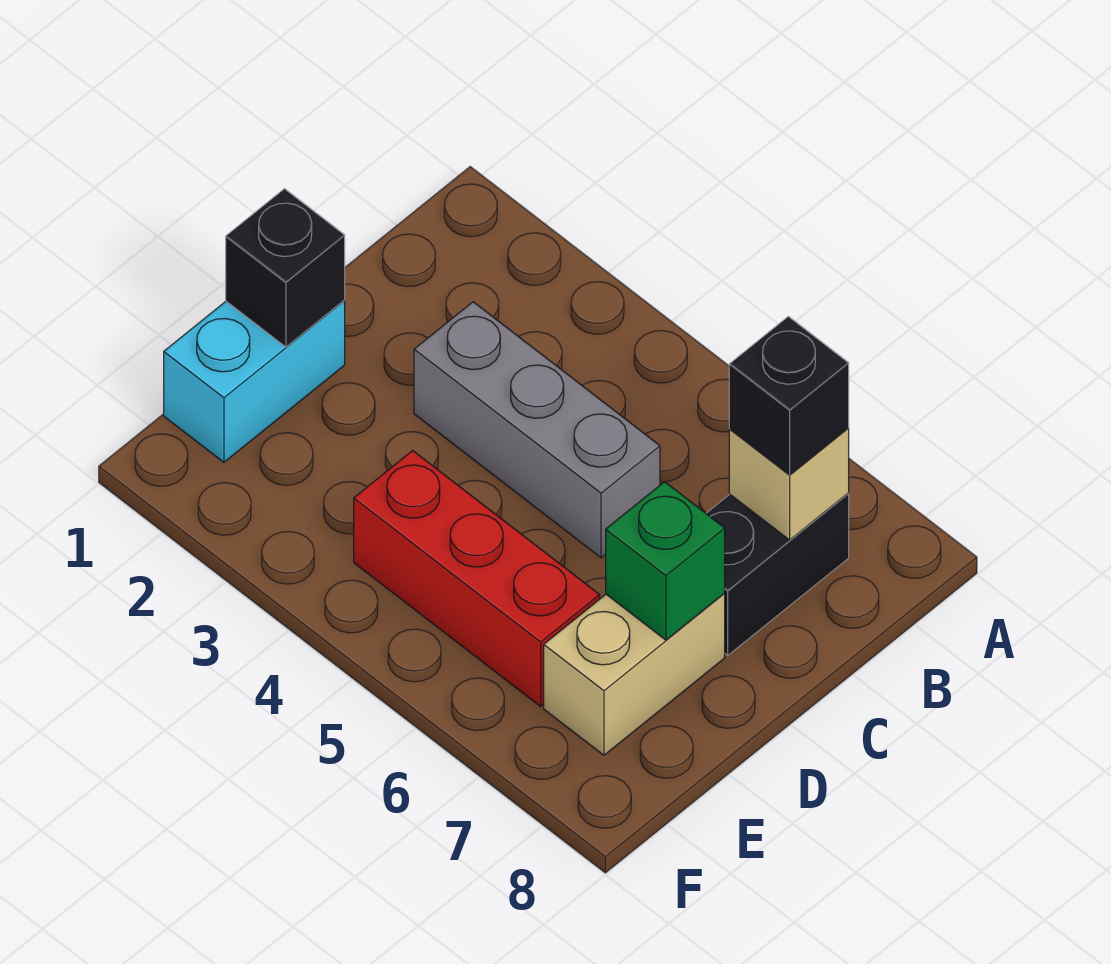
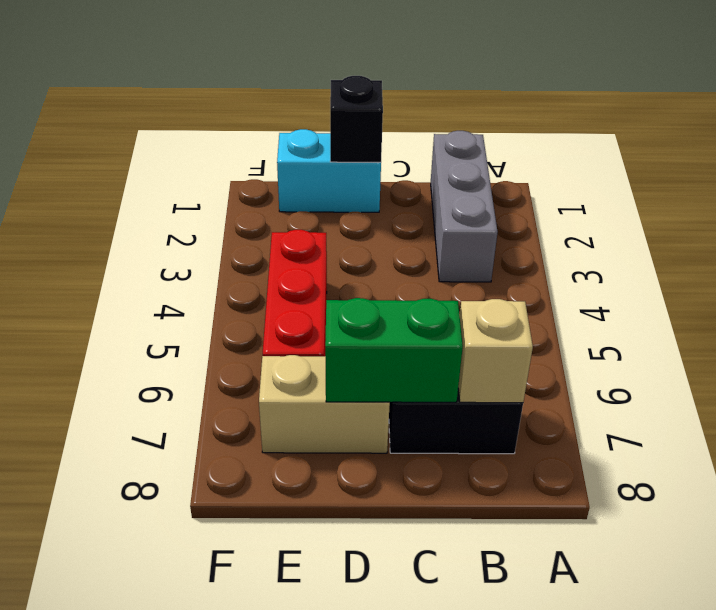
black brick B7 level 3 -> none
grey brick C3:C5 level 1 -> grey brick B1:B3 level 1
green brick D7 level 2 -> green brick C7:D7 level 2

